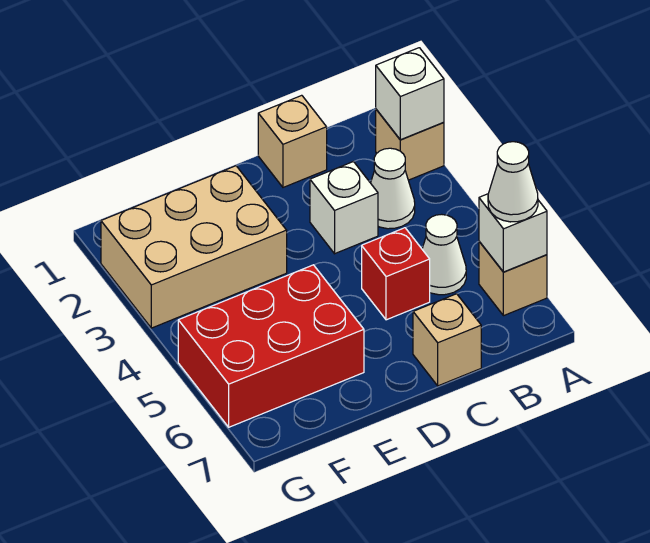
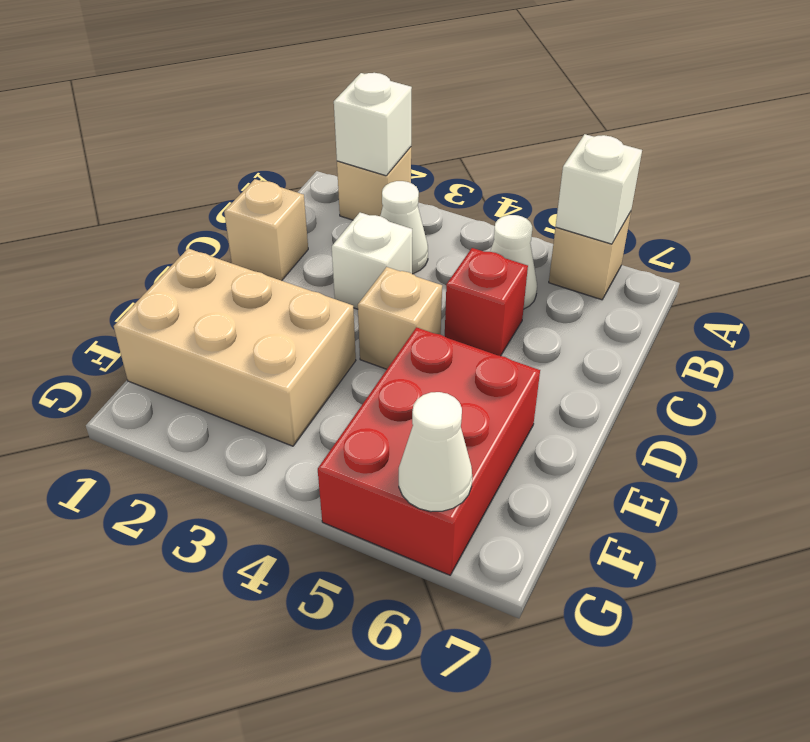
white cone A6 level 3 -> white cone G6 level 2
tan brick C7 level 1 -> tan brick D4 level 1
tan brick E2:G3 level 1 -> tan brick E1:F3 level 1

